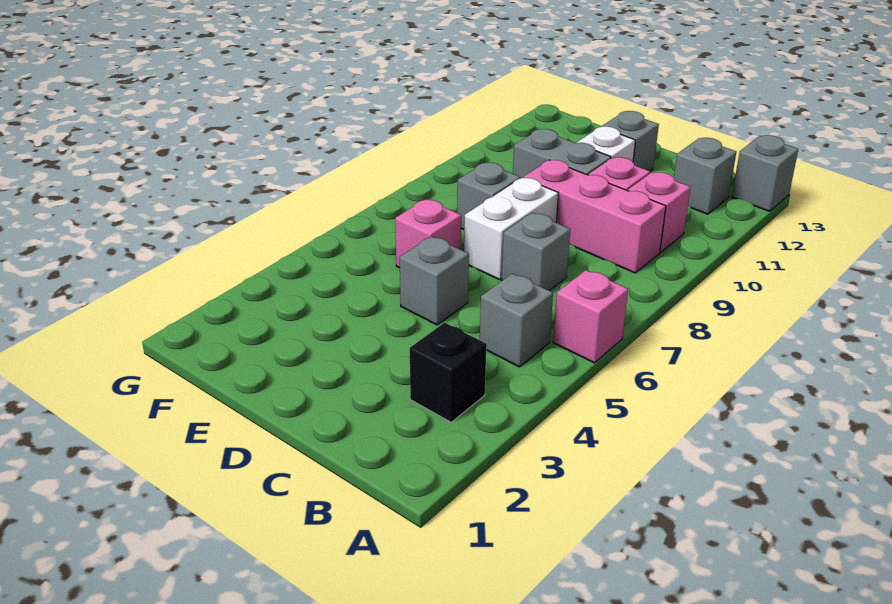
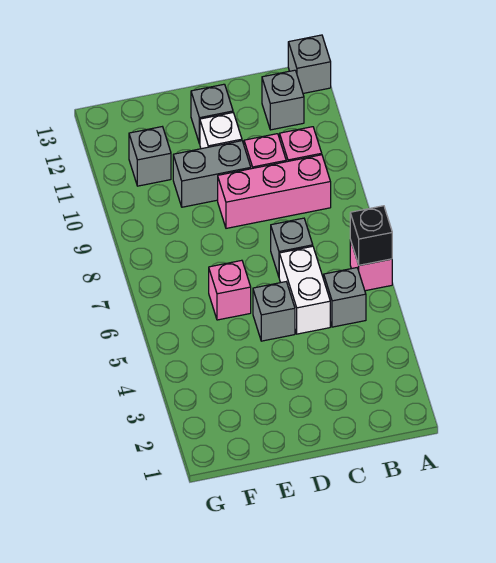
black brick B3 level 1 -> black brick A6 level 2
white brick D7:D8 level 1 -> white brick C5:C6 level 1
grey brick E8 level 1 -> grey brick F11 level 1

